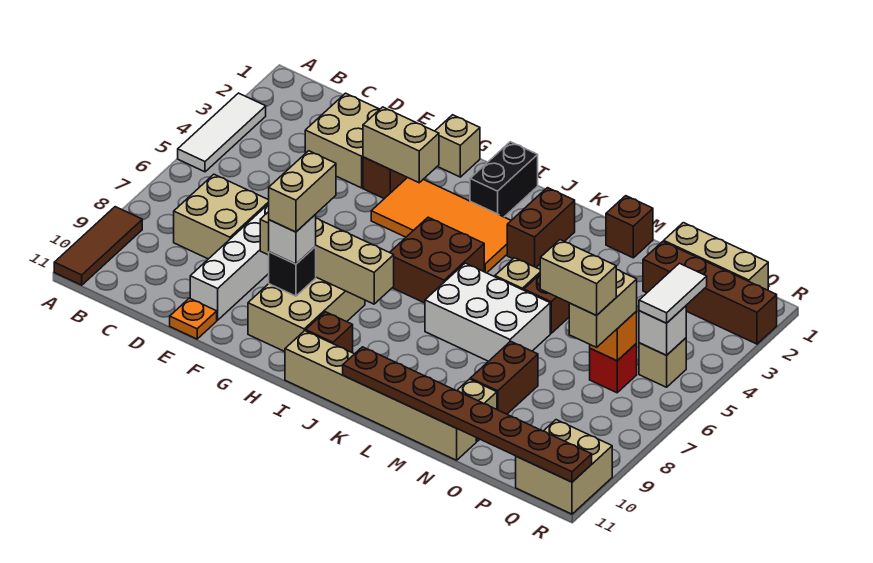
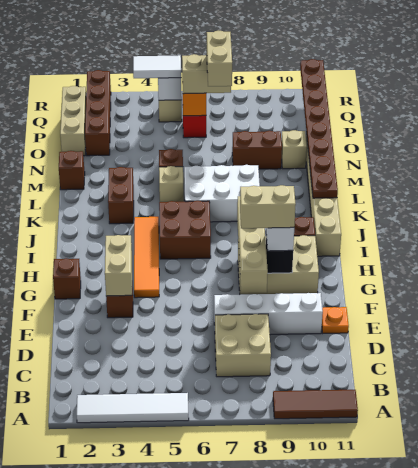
white tile A3:A5 level 1 -> white tile A2:A5 level 1
tan brick D2:E3 level 1 -> none
tan brick G1 level 1 -> brown brick G1 level 1
orange tile G3:J4 level 1 -> orange tile G4:J4 level 1
black brick I1:I2 level 1 -> none
brown brick K2:K3 level 1 -> brown brick K3:L3 level 1
white brick K6:M7 level 1 -> white brick K6:L8 level 1
tan brick Q10:R11 level 1 -> none

